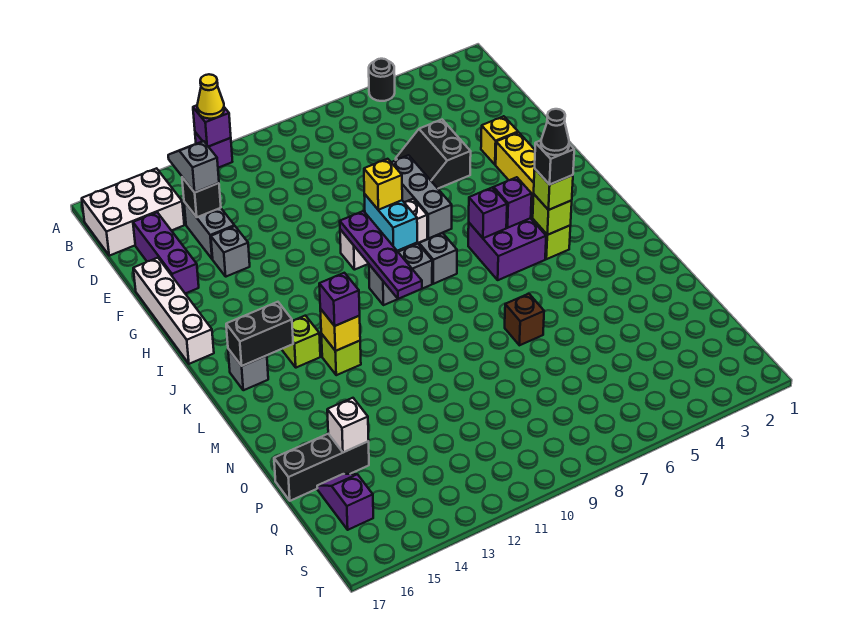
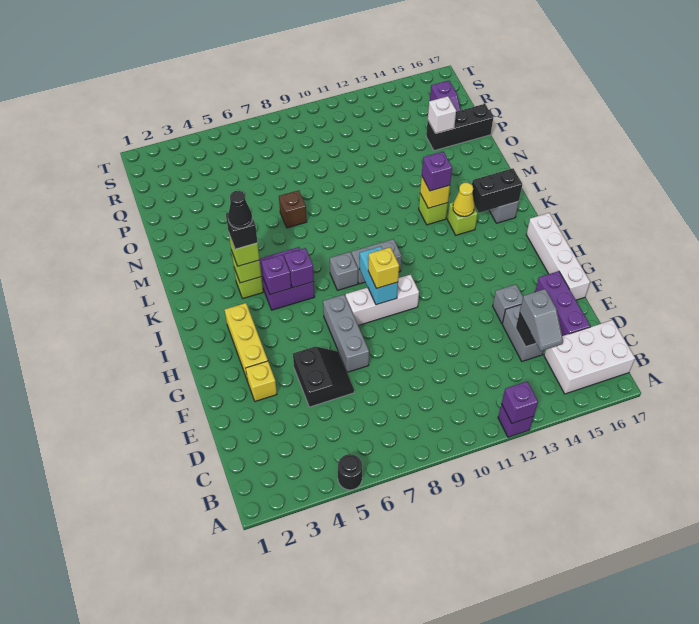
yellow cone A12 level 3 -> yellow cone K14 level 2
purple plate H10:K10 level 2 -> none

